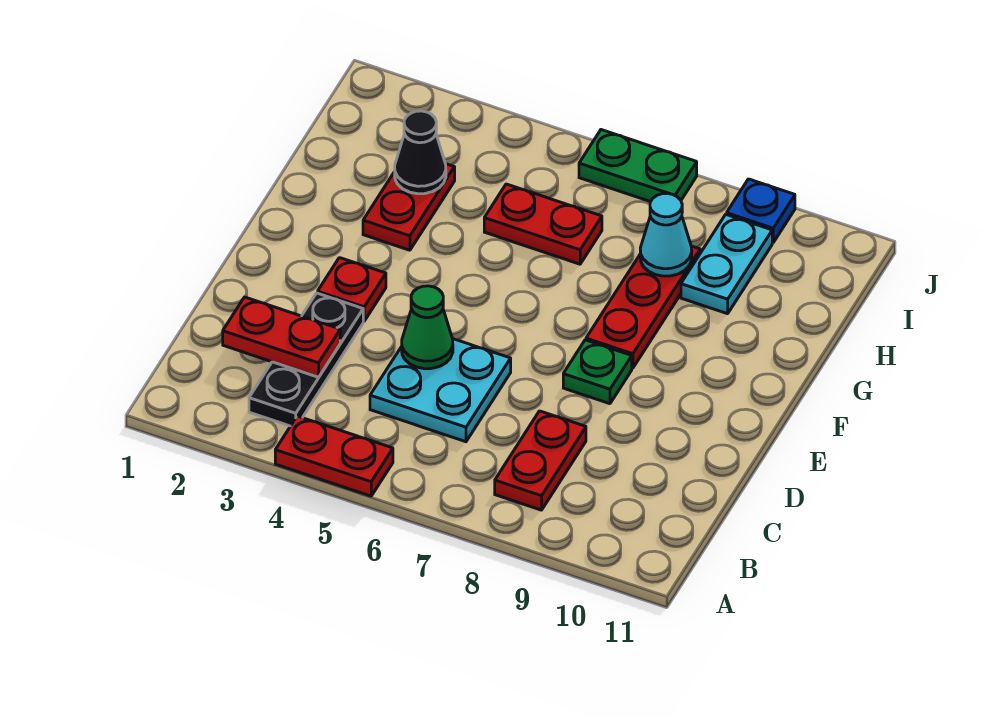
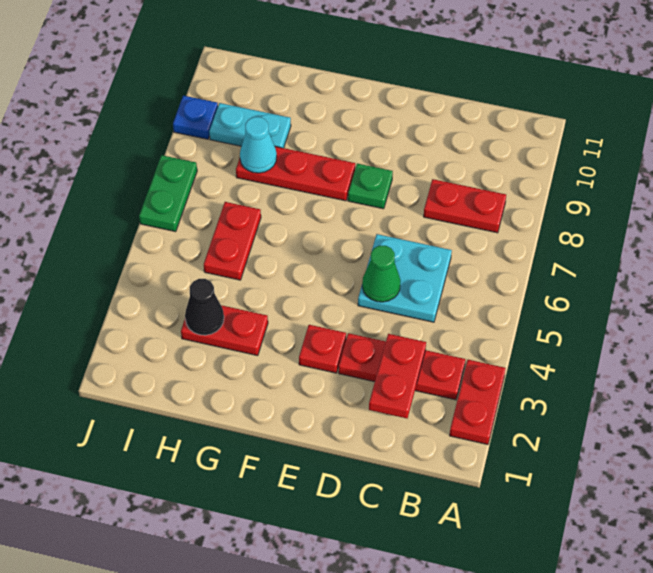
red plate A4:A5 level 1 -> red plate A2:A3 level 1
black plate B3:D3 level 1 -> red plate B3:D3 level 1

